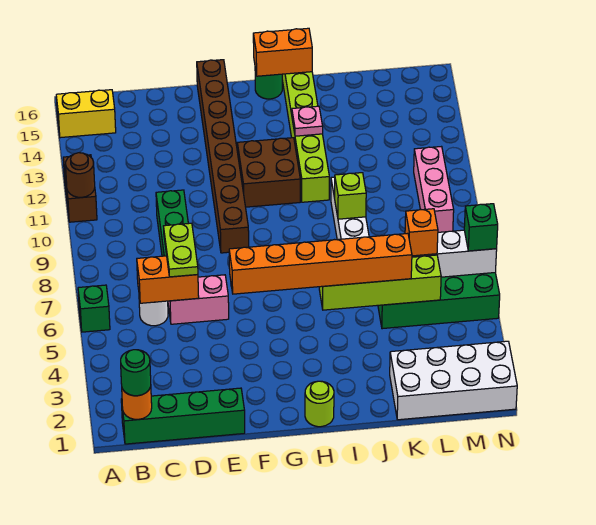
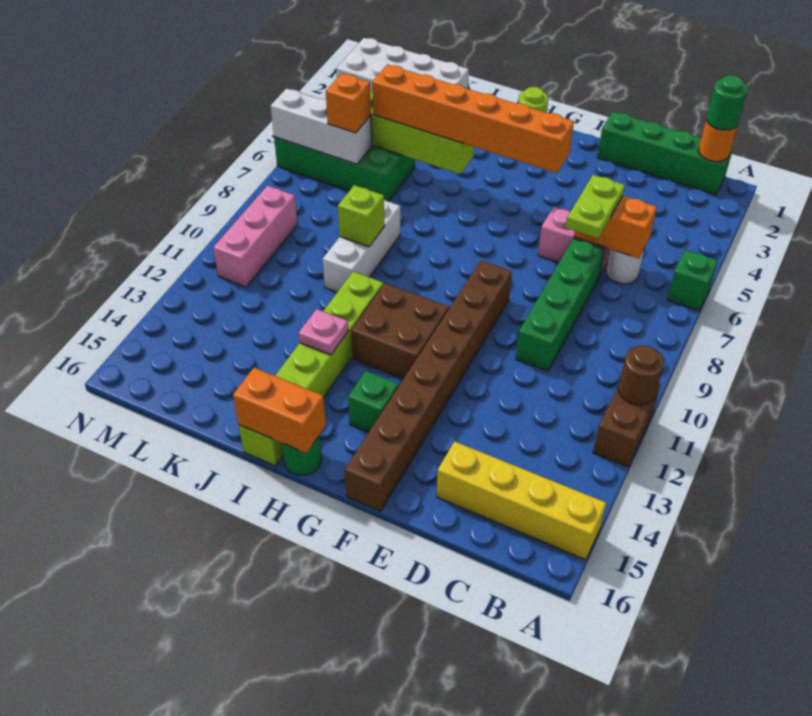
yellow brick A15:B15 level 1 -> yellow brick A15:D15 level 1
green brick N6 level 3 -> green brick G14 level 1

